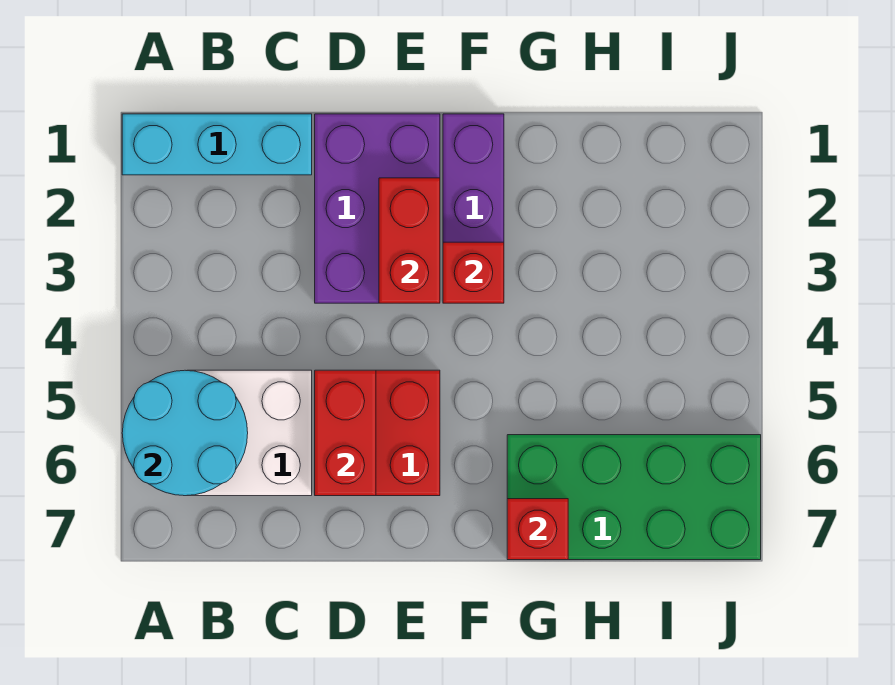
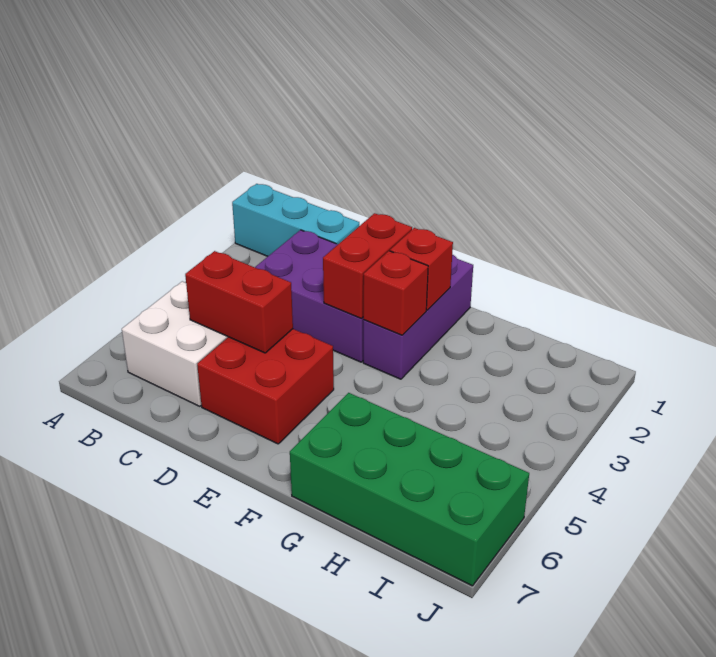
cyan round brick A5:B6 level 2 -> none
purple brick D1:E3 level 1 -> purple brick C2:E3 level 1
red brick D5:D6 level 2 -> red brick C5:D5 level 2
red brick G7 level 2 -> red brick F2 level 2

